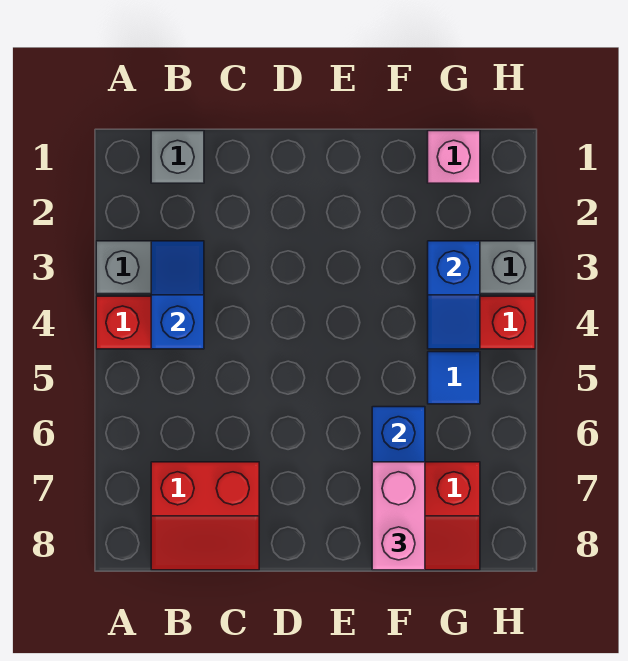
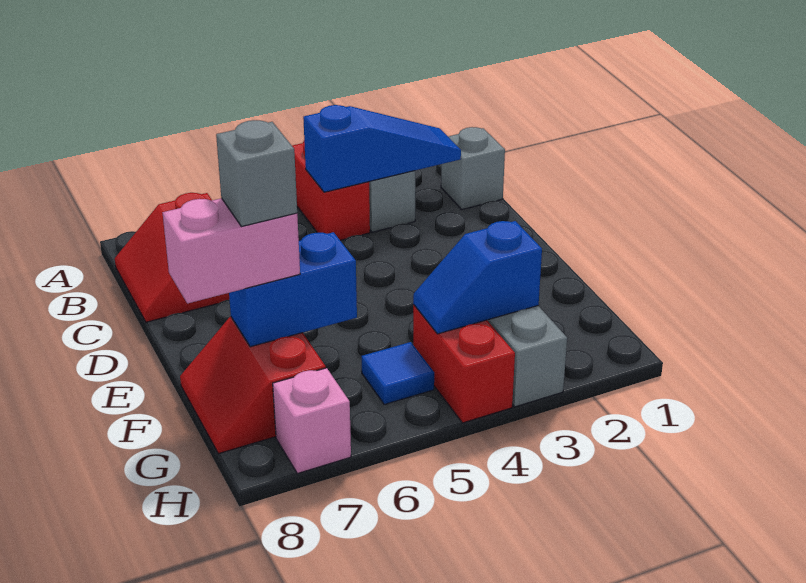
blue slope B3:B4 level 2 top 4 -> blue slope B2:B4 level 2 top 4
none -> grey brick F7 level 4
pink brick G1 level 1 -> pink brick H7 level 1

